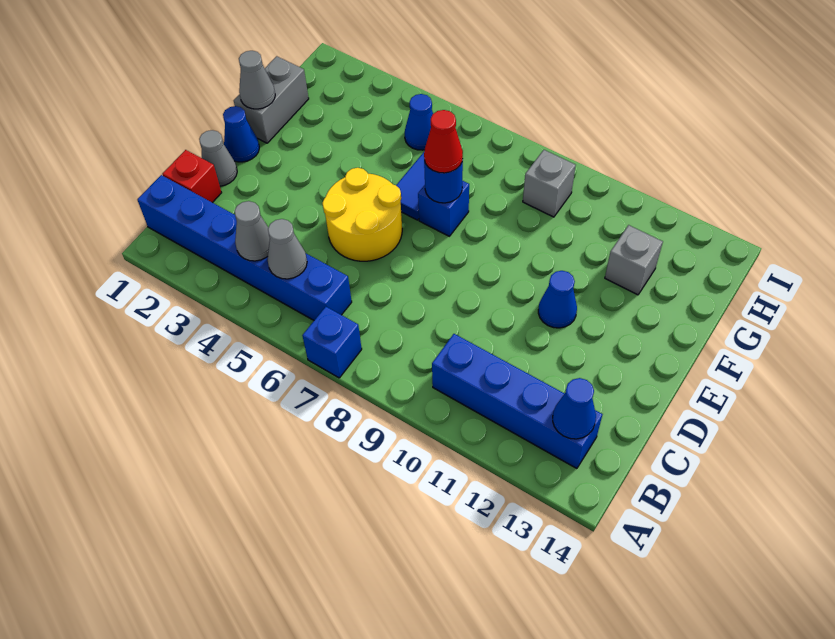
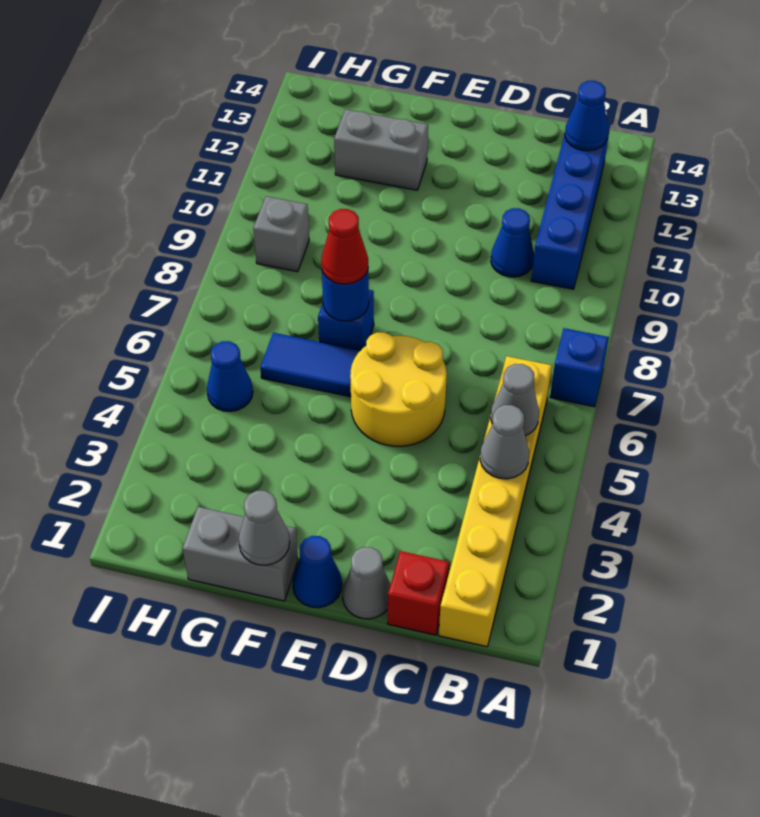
blue brick B1:B6 level 1 -> yellow brick B1:B6 level 1
blue cone E11 level 1 -> blue cone C10 level 1
grey brick G12 level 1 -> grey brick F12:G12 level 1

